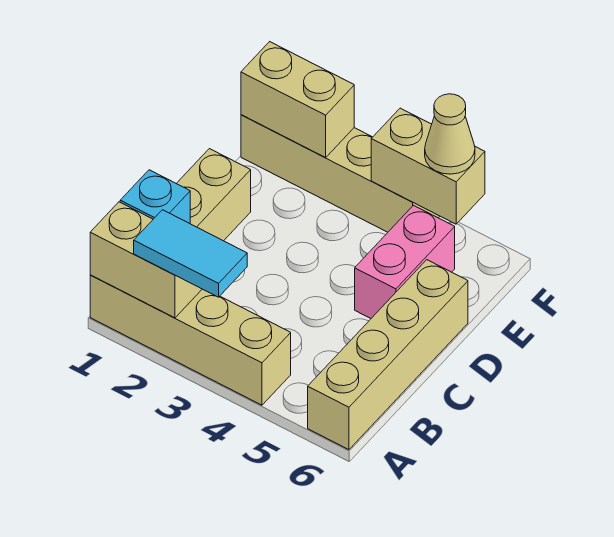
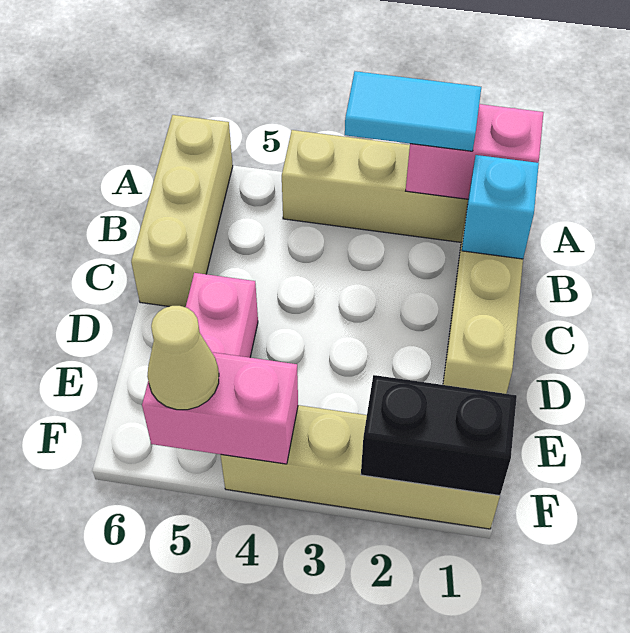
tan brick A1:A2 level 2 -> pink brick A1:A2 level 2
tan brick A6:D6 level 1 -> tan brick A6:C6 level 1
tan brick F1:F2 level 2 -> black brick F1:F2 level 2
tan brick F4:F5 level 2 -> pink brick F4:F5 level 2

